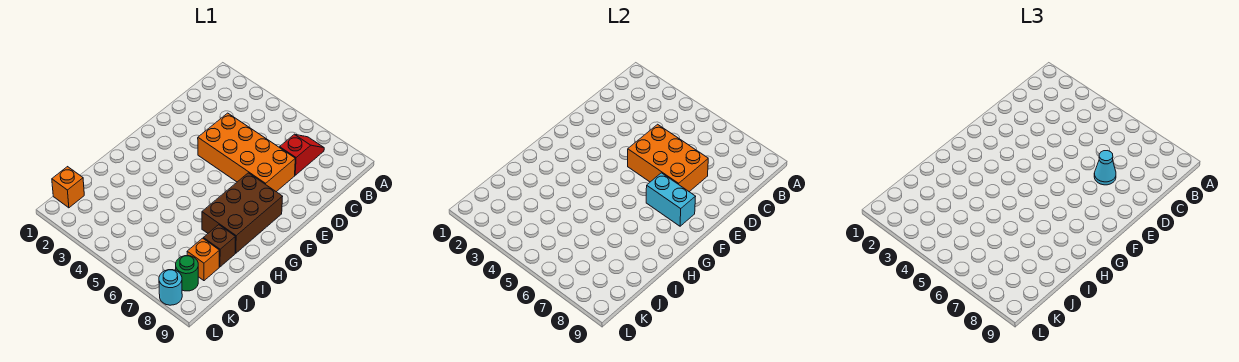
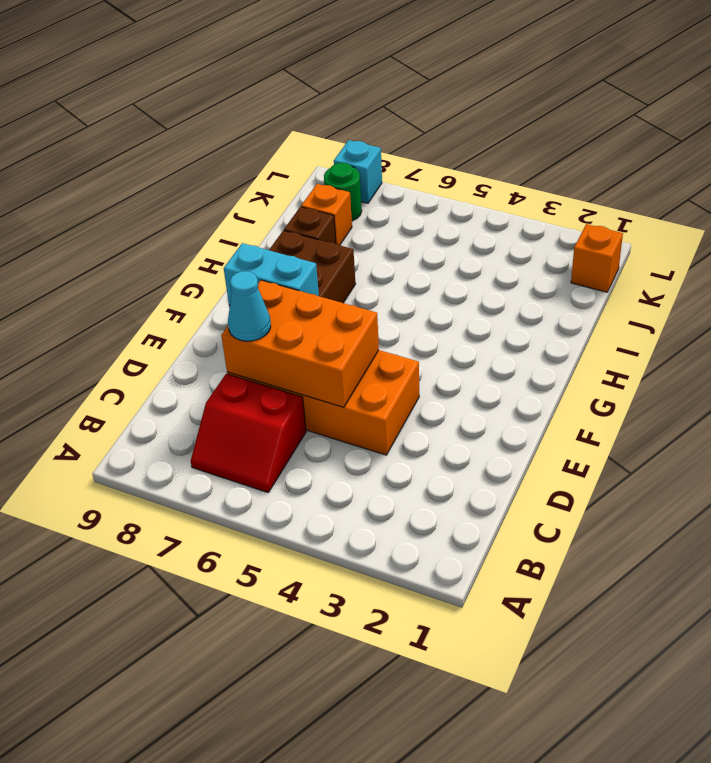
red slope B7:C7 level 1 top C -> red slope B6:C7 level 1 top C
cyan round brick L8 level 1 -> cyan brick L8 level 1

